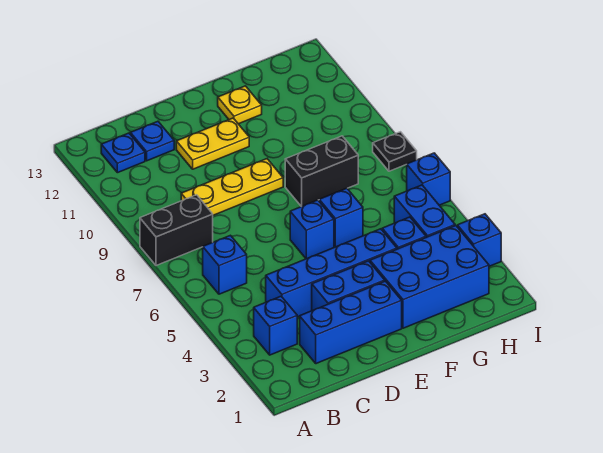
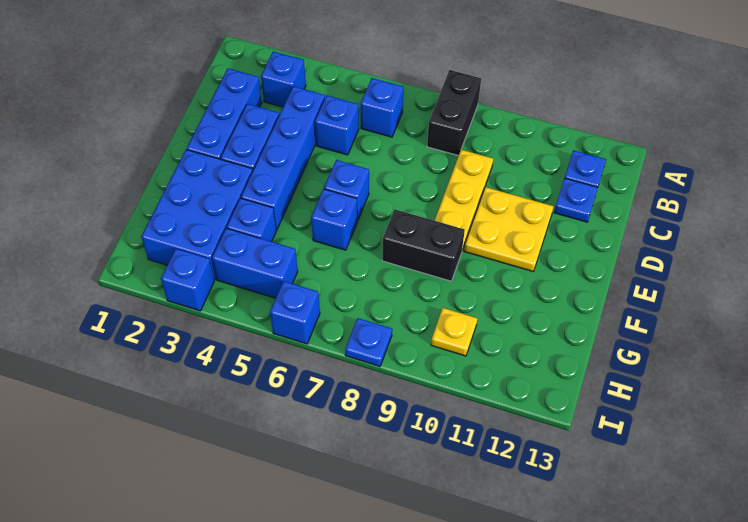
none -> blue brick C5 level 1
yellow plate D11:E11 level 1 -> yellow plate D10:E11 level 1
black brick F8:G8 level 1 -> black brick F8:F9 level 1
yellow plate F12 level 1 -> yellow plate H10 level 1
black plate I8 level 1 -> blue plate I8 level 1

